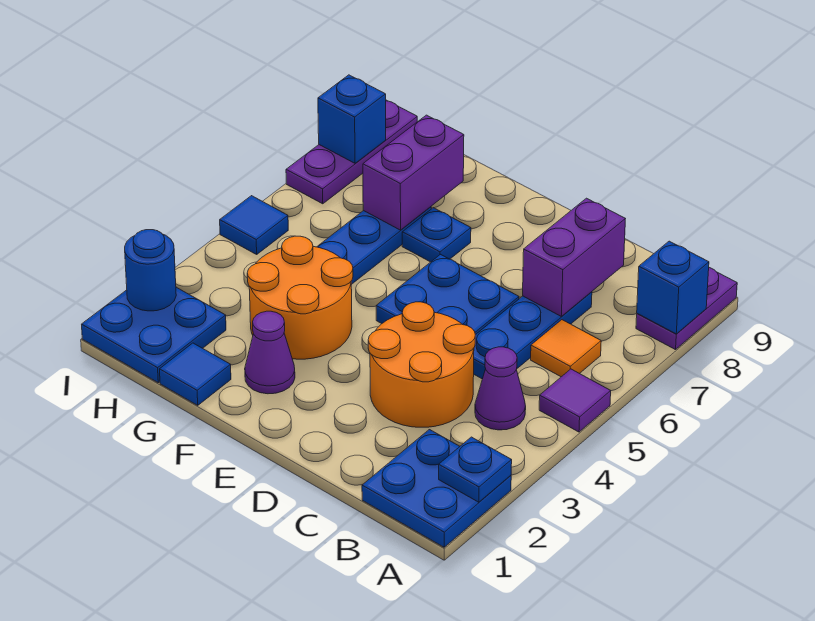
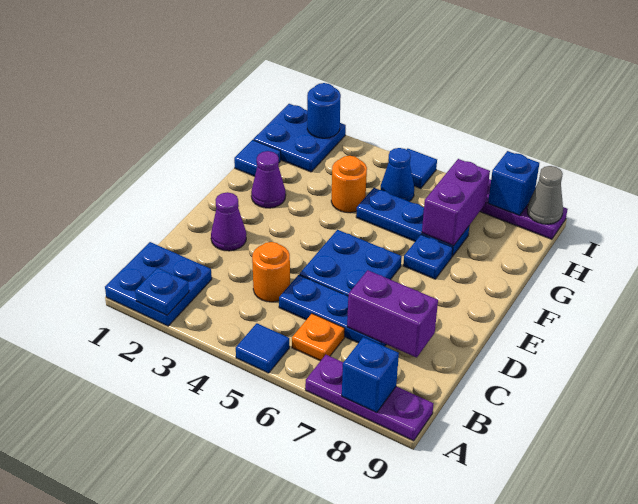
purple tile A5 level 1 -> blue tile A5 level 1
purple plate A8:A9 level 1 -> purple plate A7:A9 level 1
purple cone B4 level 1 -> purple cone D2 level 1
orange tile B6 level 1 -> orange plate B6 level 1
orange round brick C3:D4 level 1 -> orange round brick C4 level 1
orange round brick F3:G4 level 1 -> orange round brick G4 level 1
purple brick G7:G8 level 2 -> purple brick G7:H7 level 2
none -> blue cone H5 level 1
none -> grey cone I9 level 2

